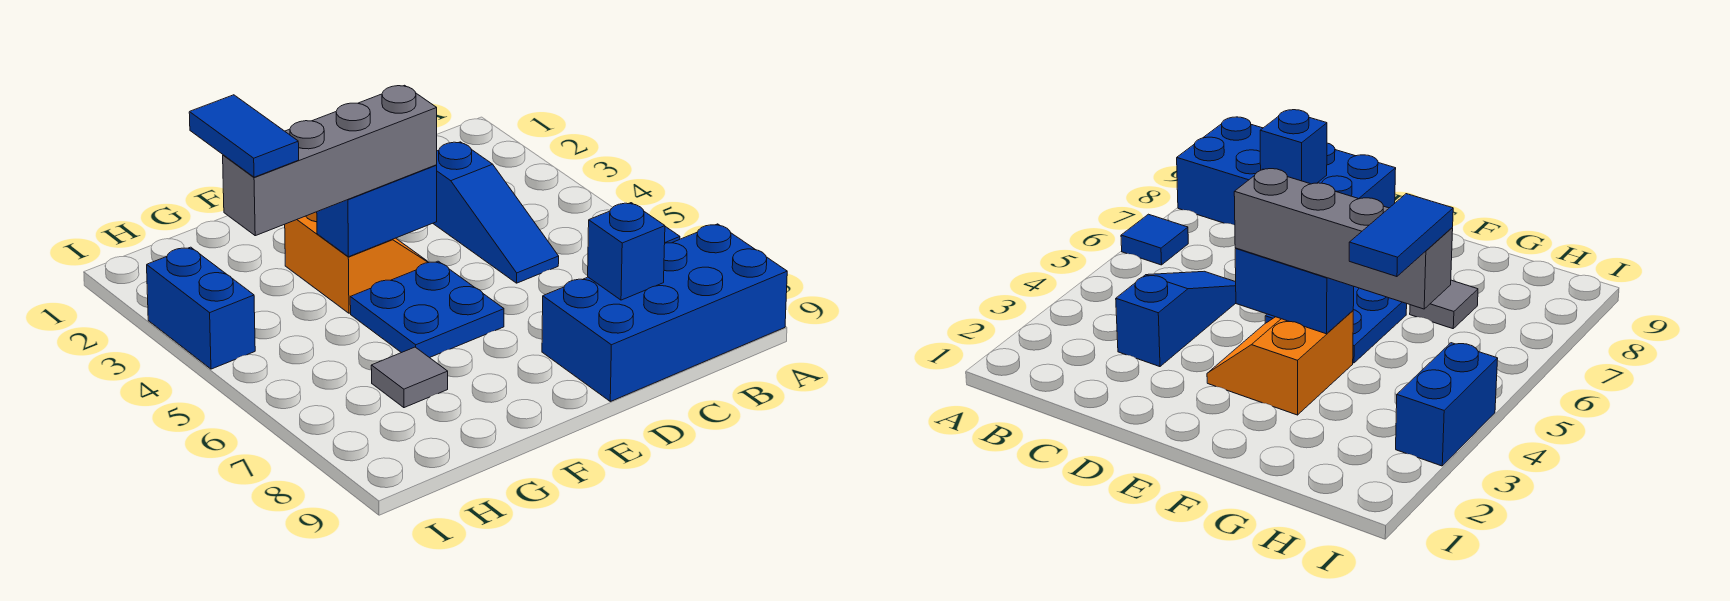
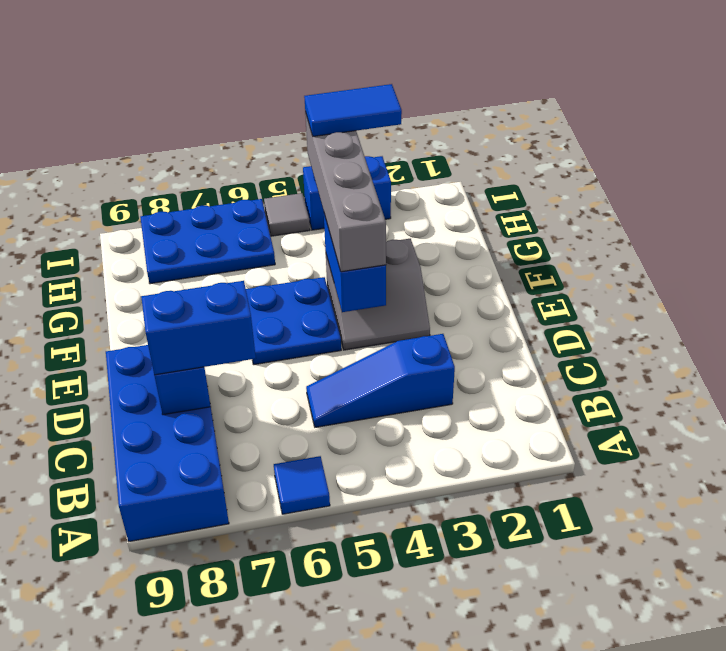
none -> blue brick C7:C8 level 3
orange slope E3:F4 level 1 top F -> grey slope E3:F4 level 1 top F
grey tile G7 level 1 -> grey tile I5 level 1
none -> blue plate H6:I8 level 1

